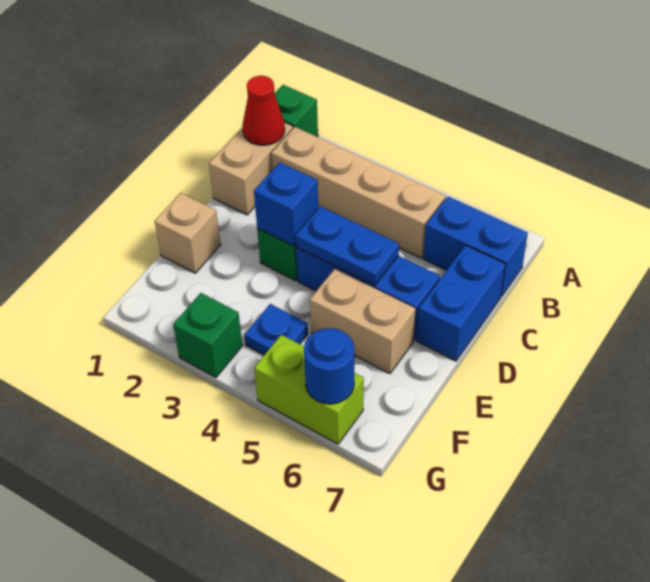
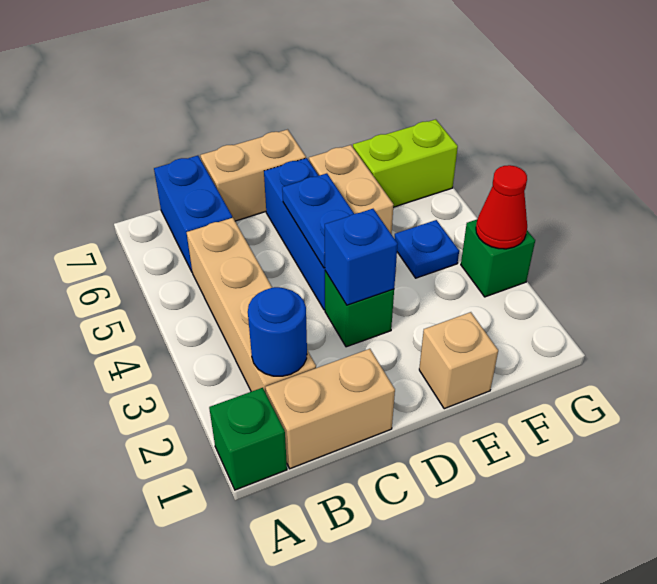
red cone B1 level 2 -> red cone G3 level 2
blue brick C7:D7 level 1 -> tan brick C7:D7 level 1
lime brick G5:G6 level 1 -> lime brick F6:G6 level 1
blue round brick G6 level 2 -> blue round brick B2 level 2

